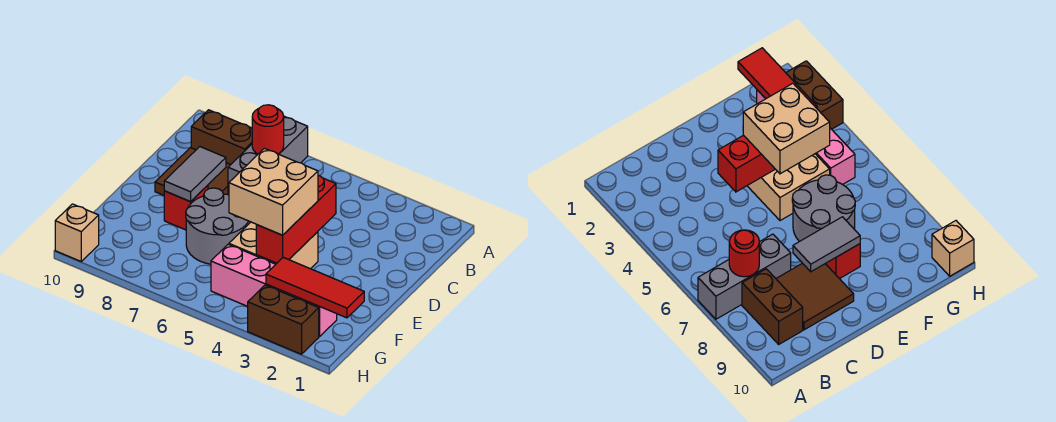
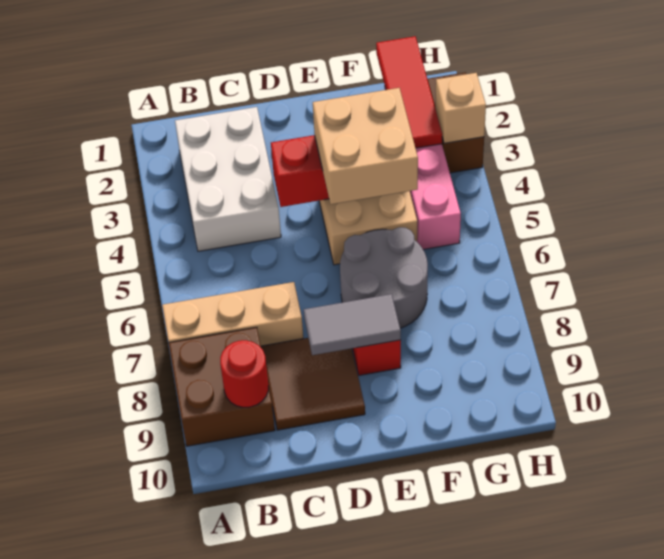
grey brick A7:C7 level 1 -> tan brick A7:C7 level 1
none -> white brick B2:C4 level 1
red round brick B7 level 2 -> red round brick B9 level 2
brown brick B8:B9 level 1 -> brown brick A8:B9 level 1
tan brick H10 level 1 -> tan brick H3 level 2

